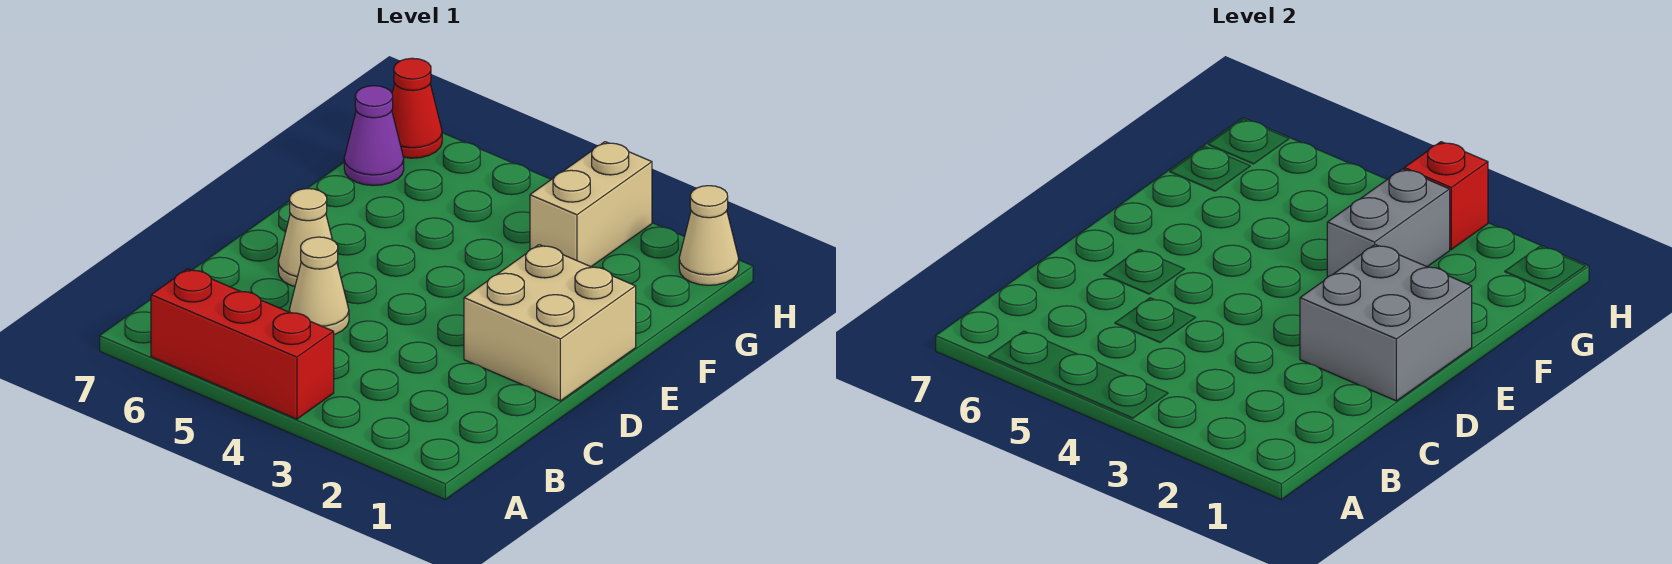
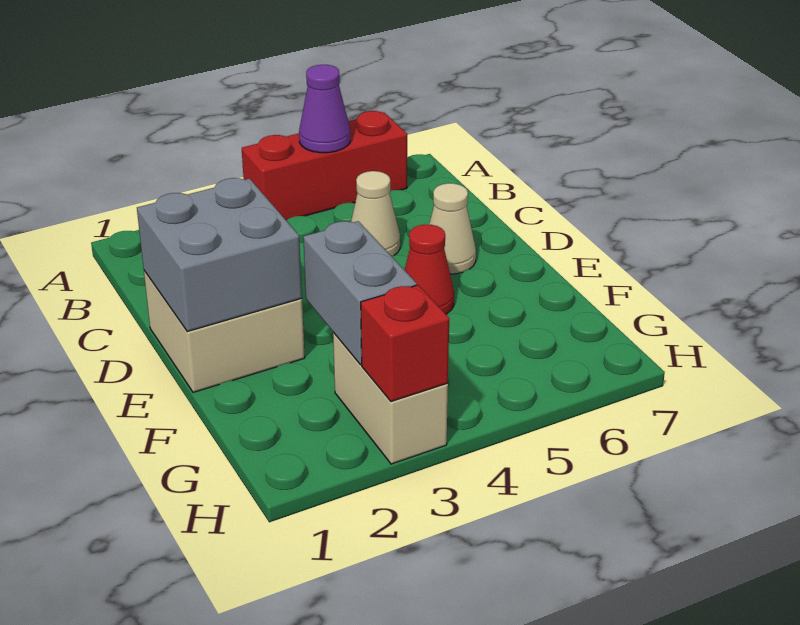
purple cone G7 level 1 -> purple cone A5 level 2
tan cone H1 level 1 -> none
red cone H7 level 1 -> red cone E5 level 1

